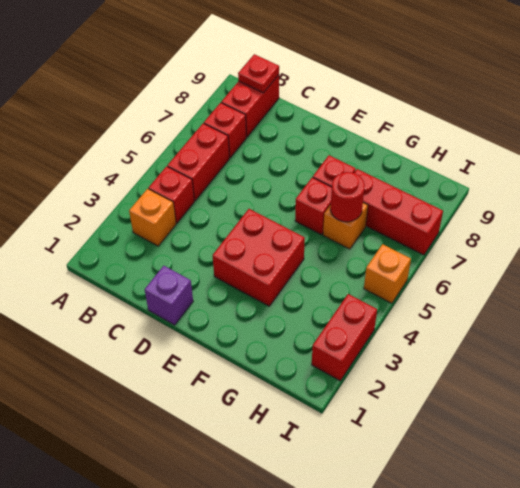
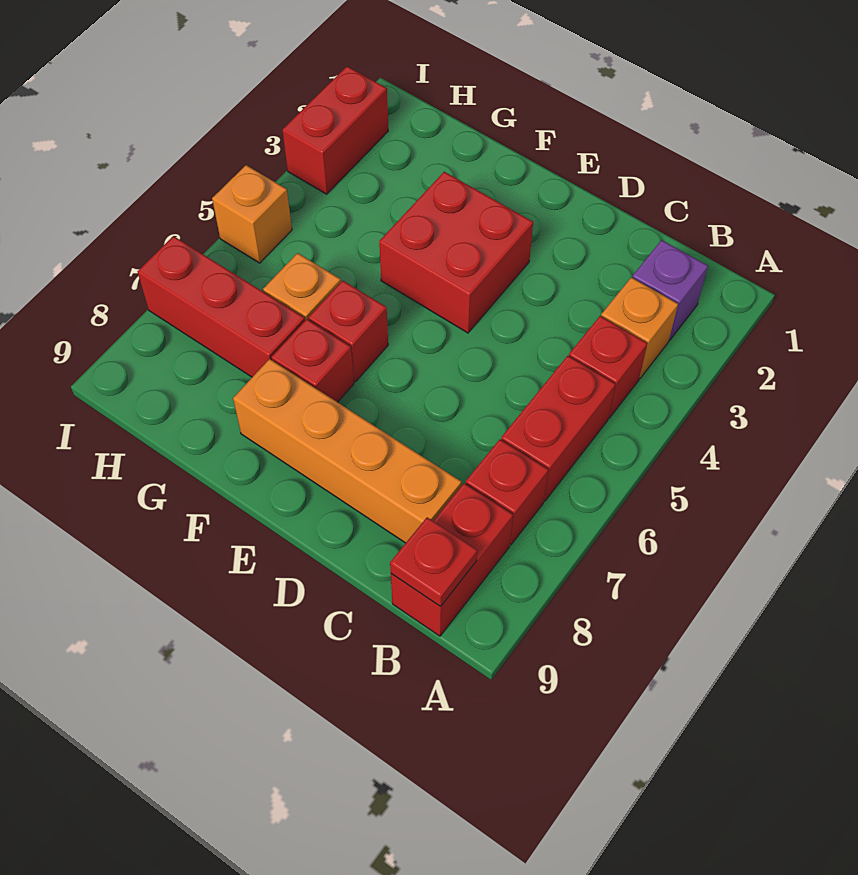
none -> orange brick C8:F8 level 1
purple brick D1 level 1 -> purple brick B2 level 1
red round brick G6 level 2 -> none

